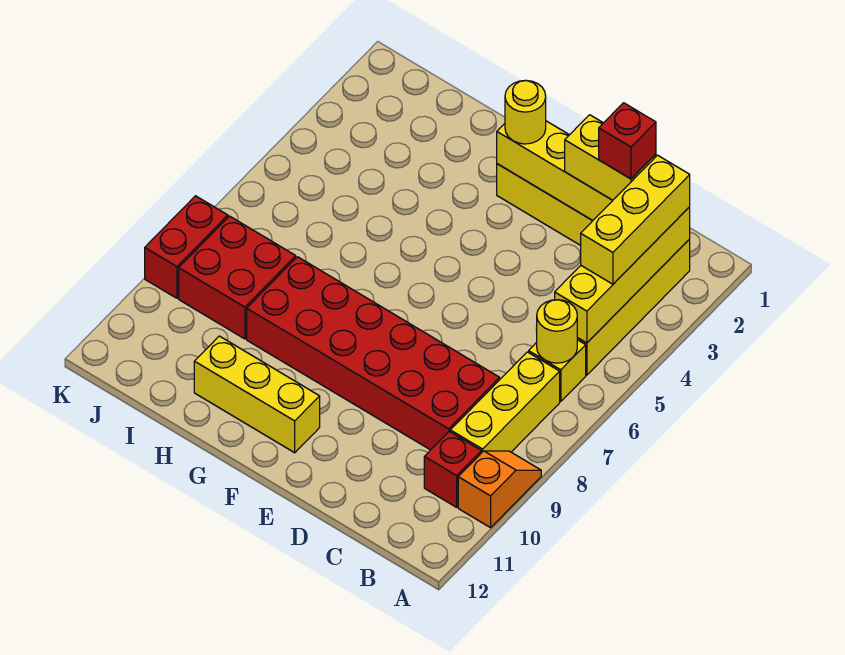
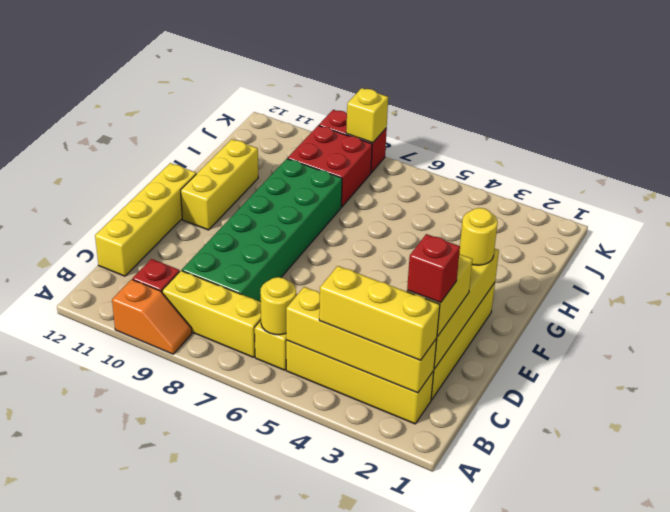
red brick C8:H9 level 1 -> green brick C8:H9 level 1
none -> yellow brick C12:F12 level 1
none -> yellow brick K8 level 2

